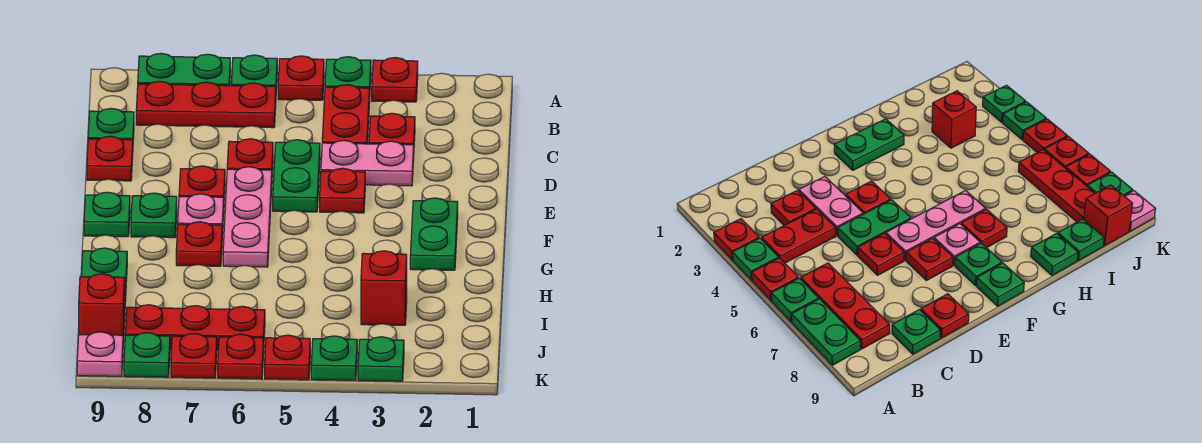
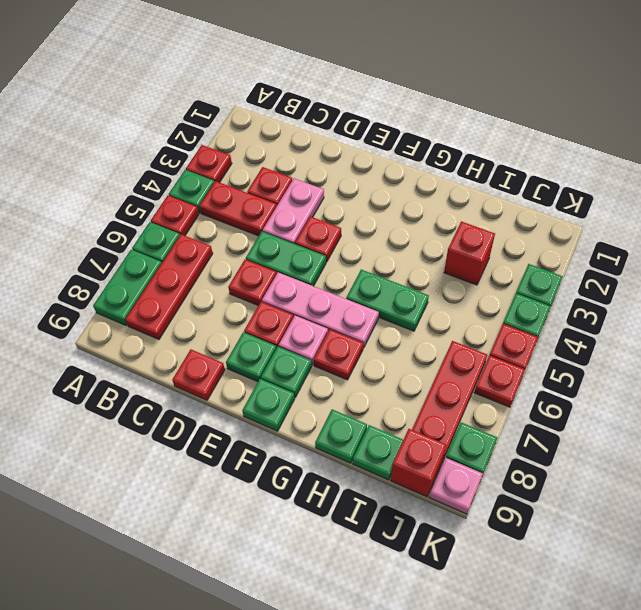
green plate C9 level 1 -> green plate E8 level 1
green plate F2:G2 level 1 -> green plate G5:H5 level 1
red plate K7 level 1 -> none

